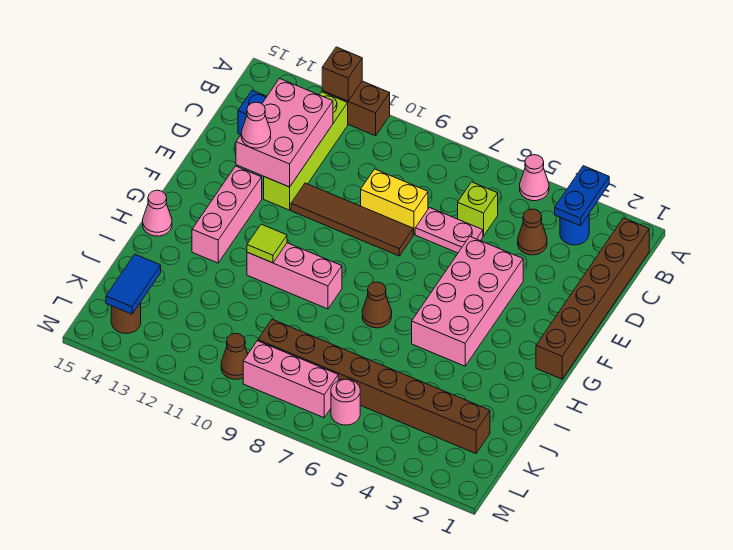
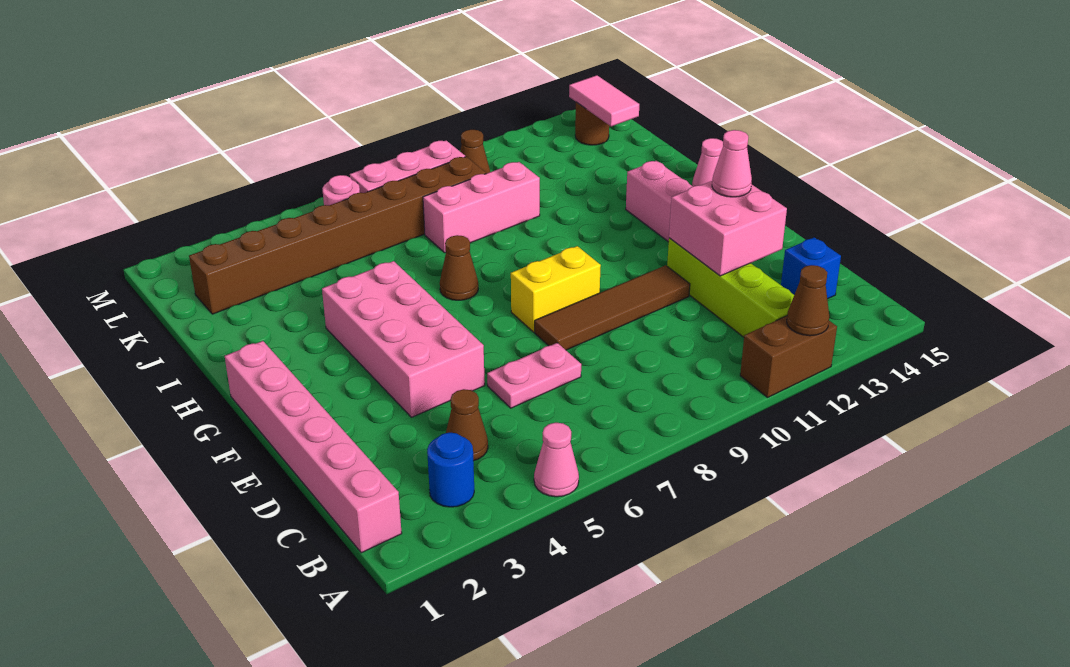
blue plate A3:B3 level 2 -> none
brown brick A12 level 2 -> brown cone A12 level 2
brown brick B1:G1 level 1 -> pink brick B1:G1 level 1
lime brick C6 level 1 -> none
pink brick C12:E13 level 2 -> pink brick D12:E13 level 2
yellow brick D8:D9 level 1 -> yellow brick F8:F9 level 1
pink brick H9:H11 level 1 -> pink brick J8:J10 level 1
lime tile H11 level 2 -> none
blue tile K14:L14 level 2 -> pink tile K14:L14 level 2

